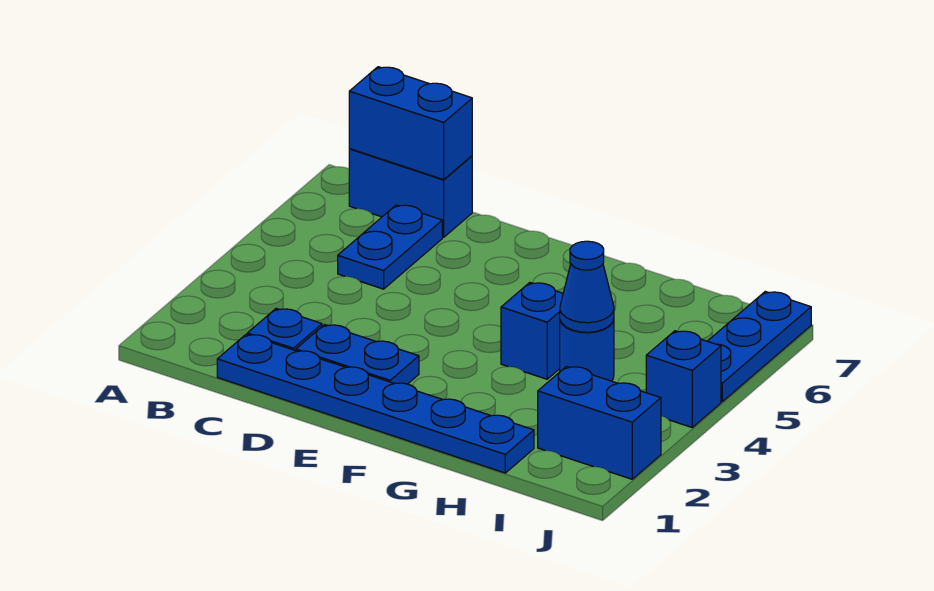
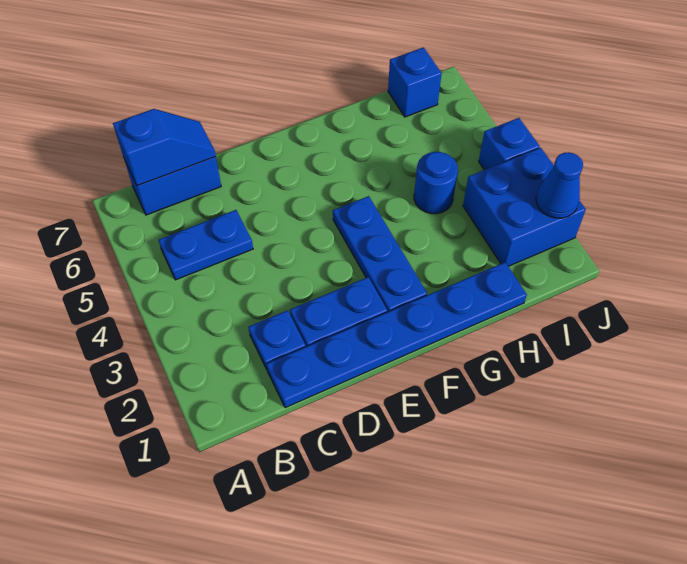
blue brick B7:C7 level 2 -> blue slope B7:C7 level 2 top B
blue plate C5:C6 level 1 -> blue plate B5:C5 level 1
blue brick G4 level 1 -> blue brick I7 level 1
blue cone H4 level 2 -> blue cone J2 level 2
blue brick I2:J2 level 1 -> blue brick I2:J3 level 1
blue plate J5:J7 level 1 -> blue plate F2:F4 level 1

